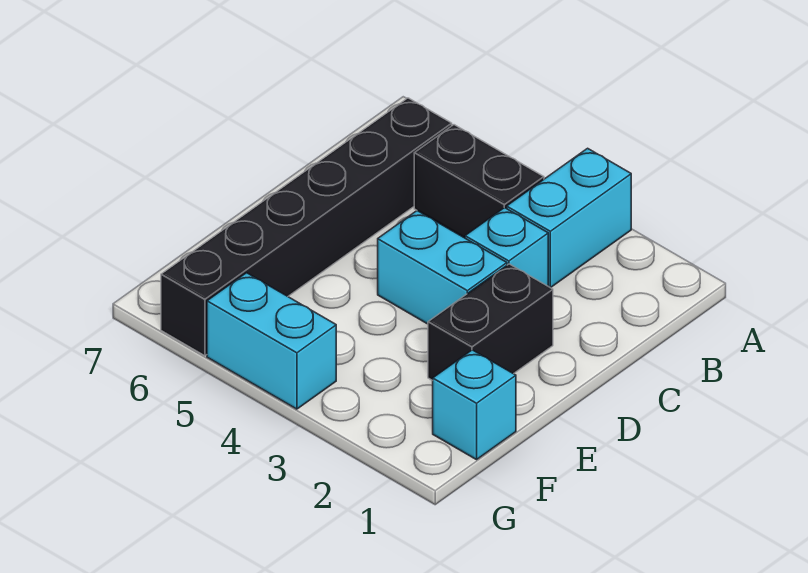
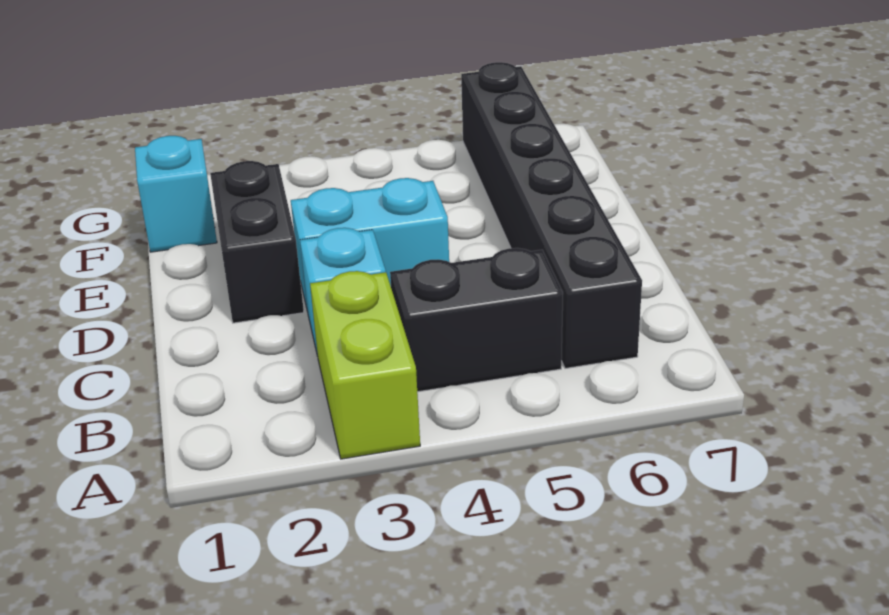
cyan brick A3:B3 level 1 -> lime brick A3:B3 level 1
cyan brick G4:G5 level 1 -> none

